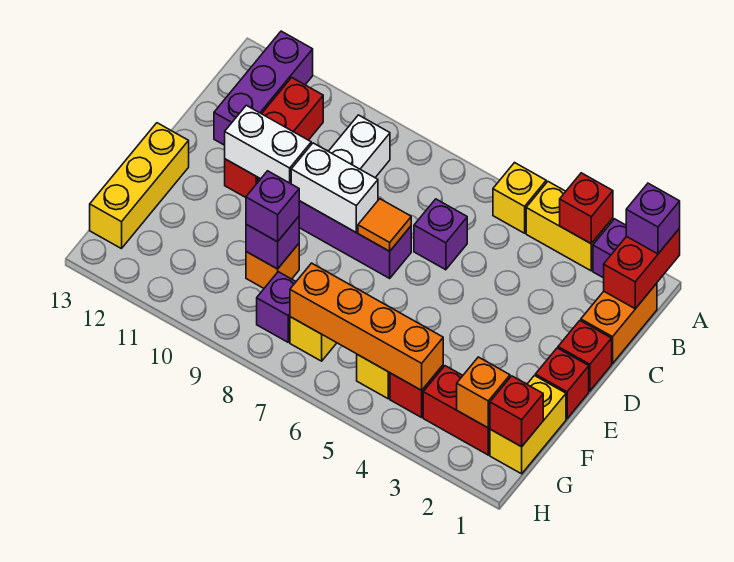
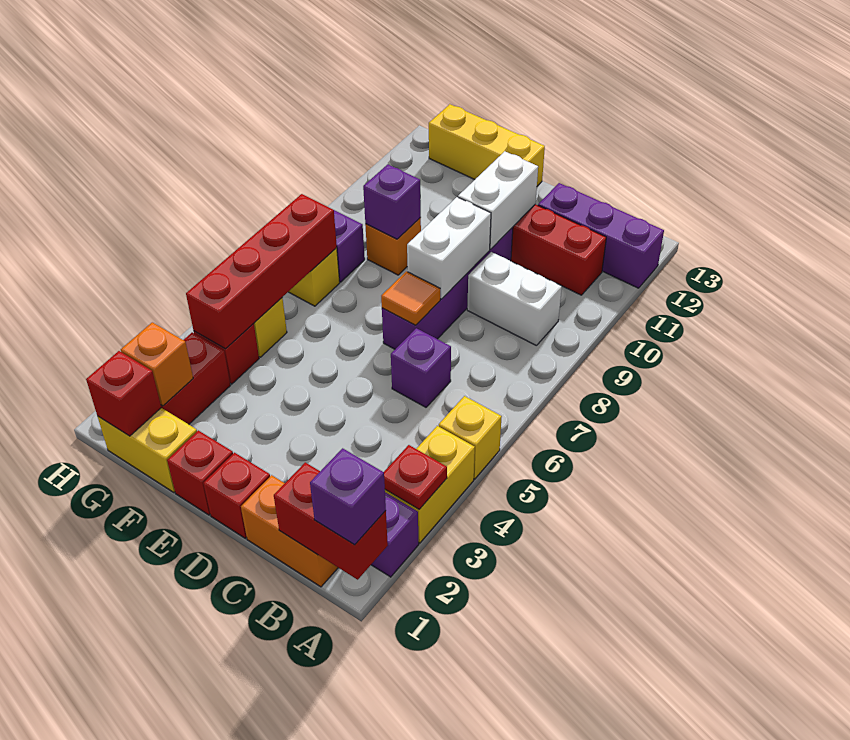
red brick A3 level 2 -> red plate A3 level 2
purple brick F9 level 3 -> none
orange brick G4:G7 level 2 -> red brick G4:G7 level 2

